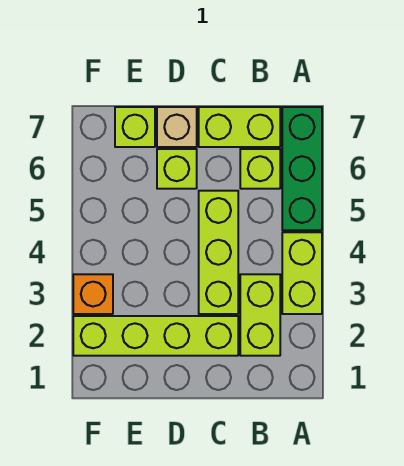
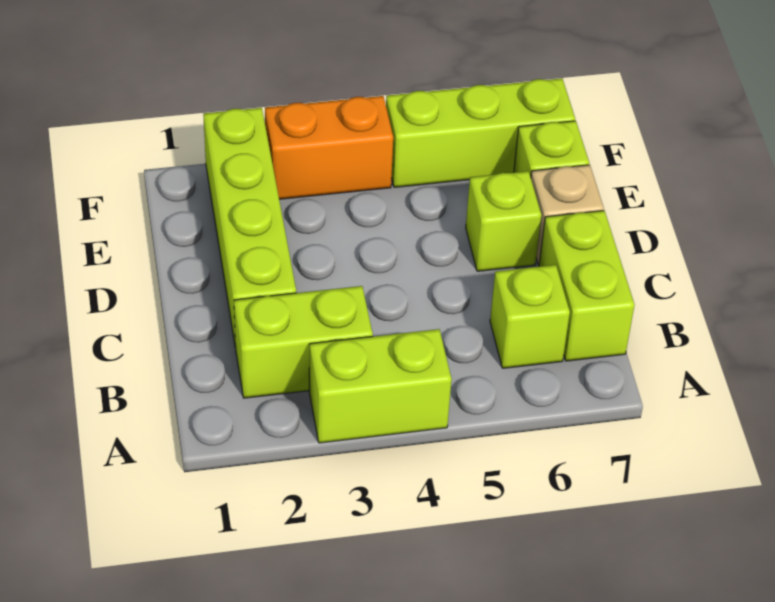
green brick A5:A7 level 1 -> none
lime brick C3:C5 level 1 -> lime brick F5:F7 level 1
orange brick F3 level 1 -> orange brick F3:F4 level 1

